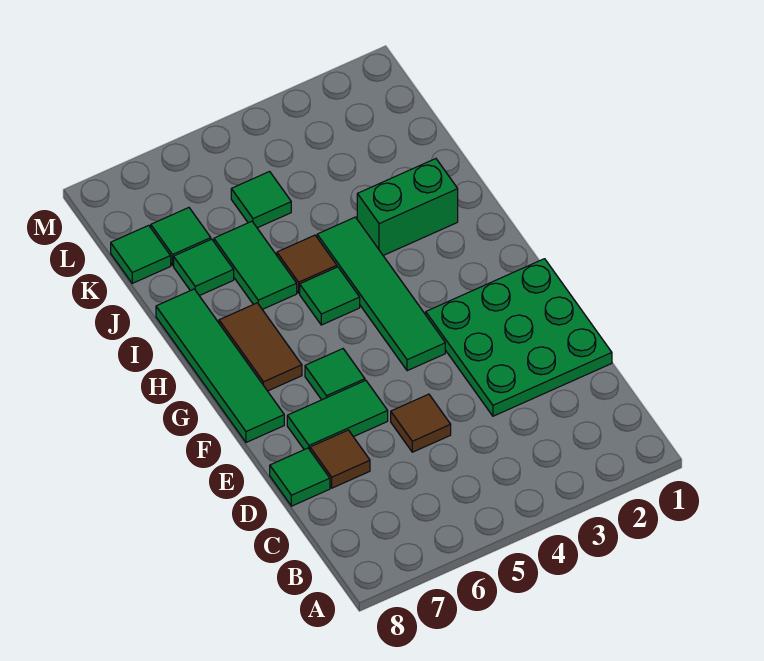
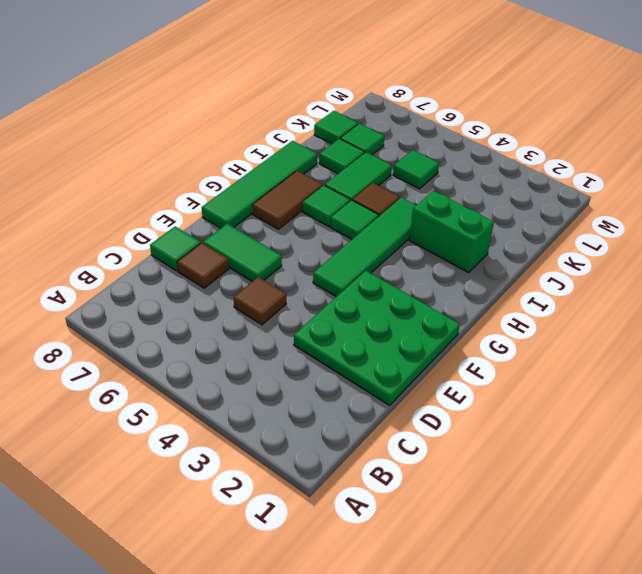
green tile F6 level 1 -> green tile H6 level 1

